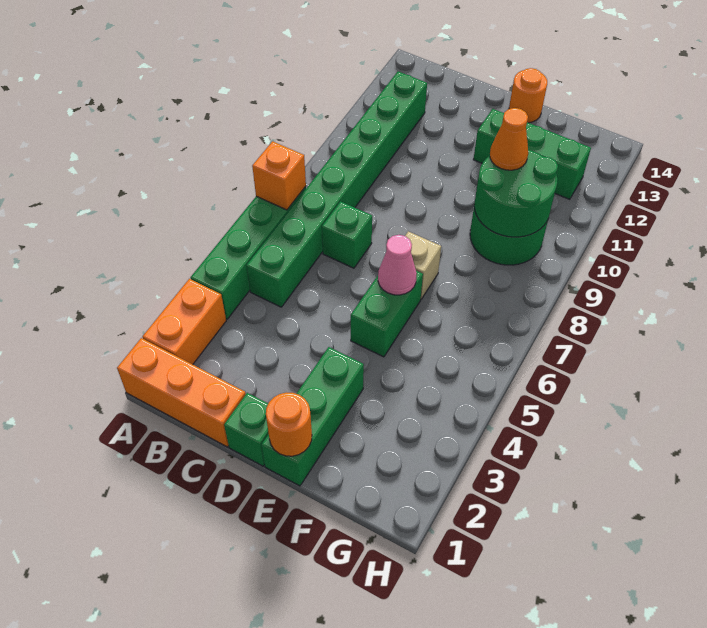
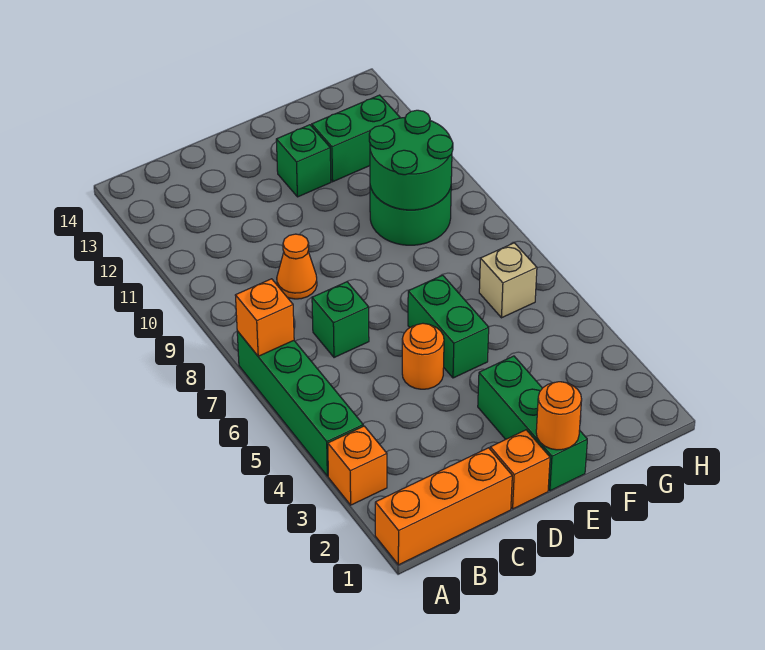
orange brick A2:A3 level 1 -> orange brick A3 level 1
green brick B5:B12 level 1 -> none
green brick D1 level 1 -> orange brick D1 level 1
pink cone E6 level 2 -> none
tan brick E7 level 1 -> tan brick G6 level 1
orange round brick E14 level 1 -> orange round brick D5 level 1
orange cone F10 level 3 -> orange cone C9 level 1

